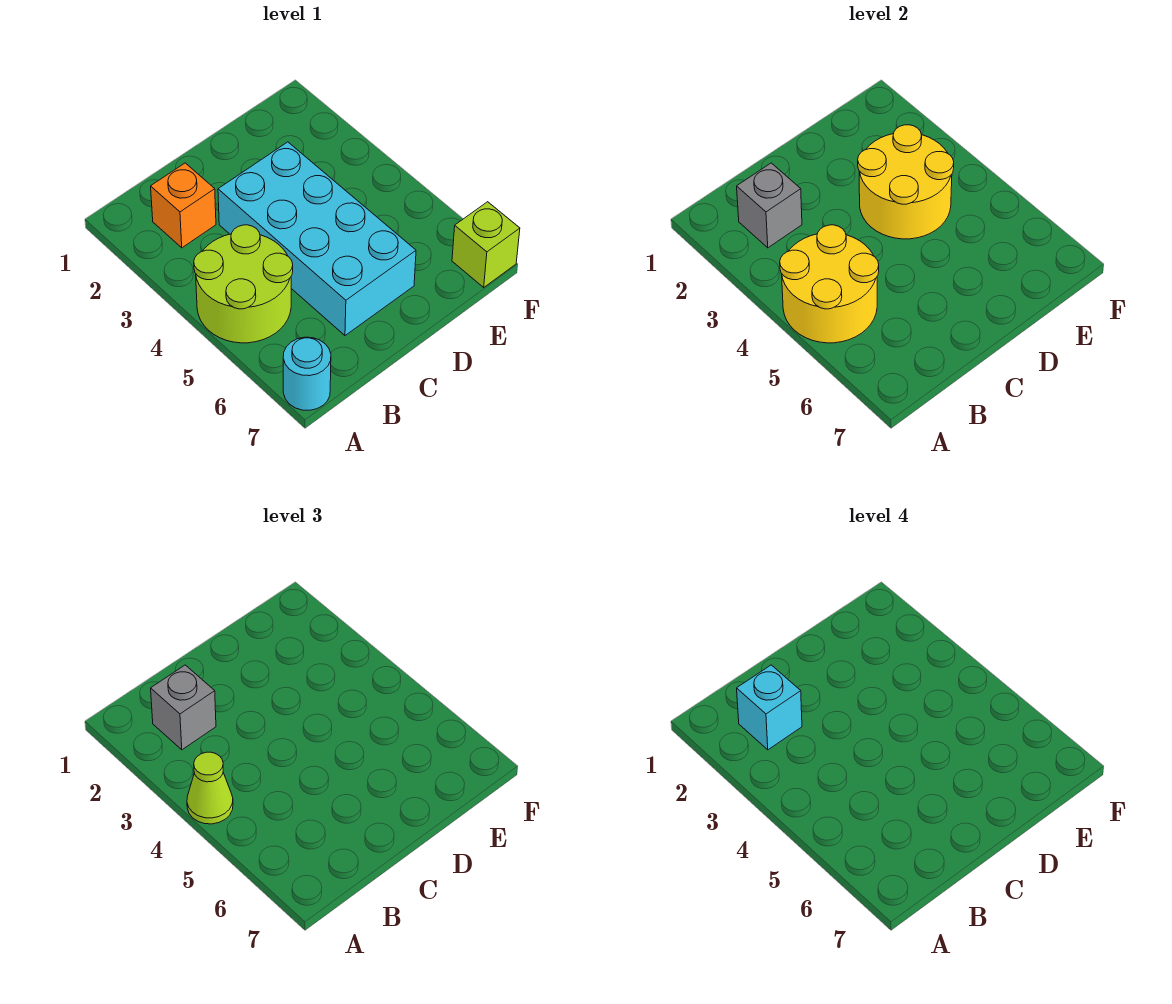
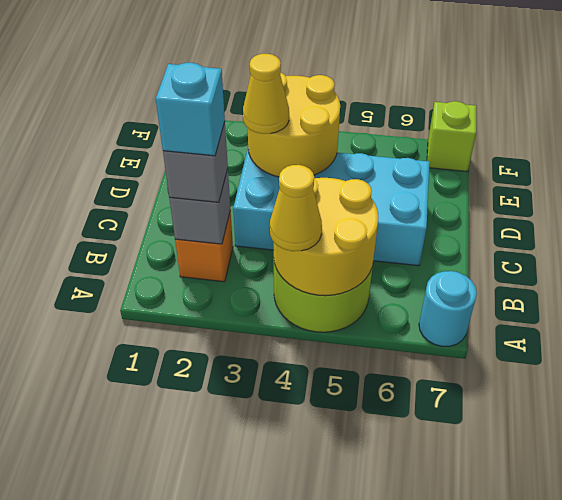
lime cone A4 level 3 -> yellow cone A4 level 3
none -> yellow cone D3 level 3

